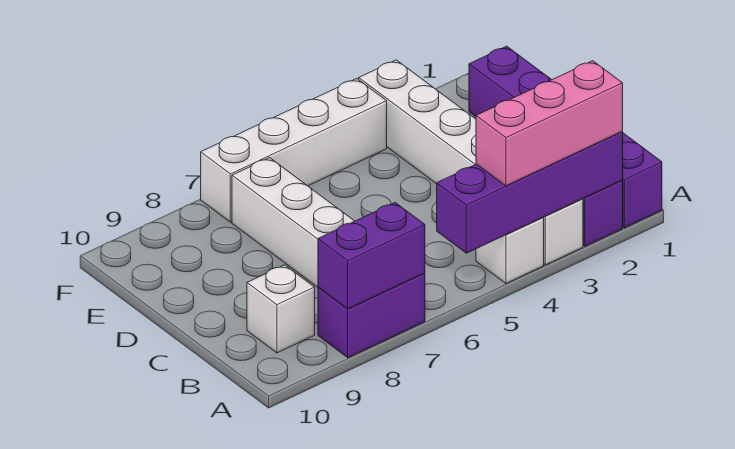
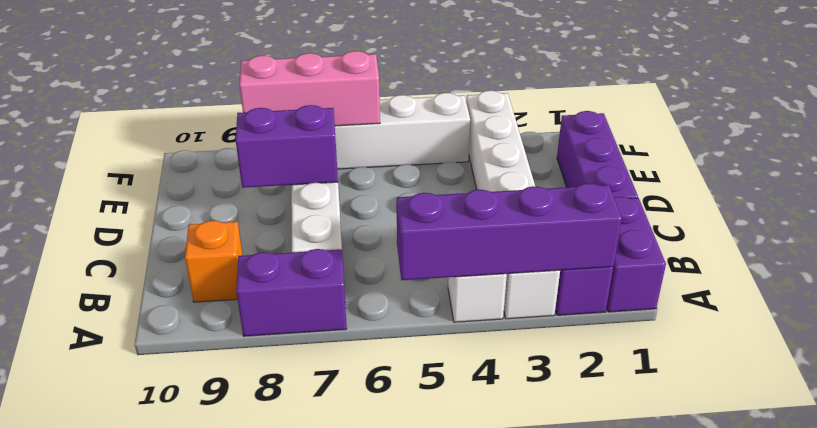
pink brick A2:A4 level 3 -> pink brick F6:F8 level 2
purple brick A7:A8 level 2 -> purple brick D7:D8 level 2
white brick B9 level 1 -> orange brick B9 level 1

